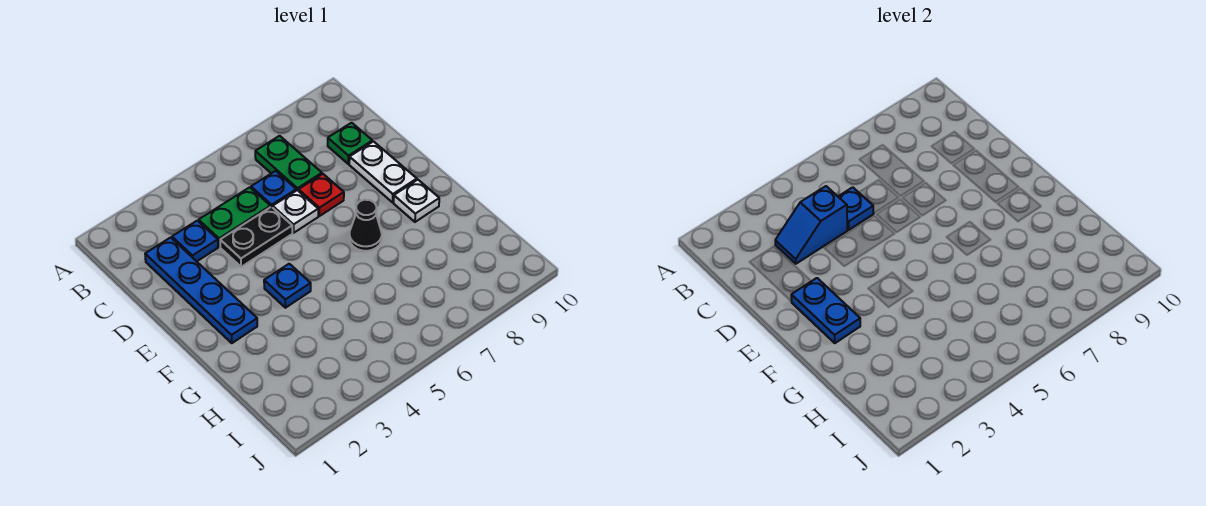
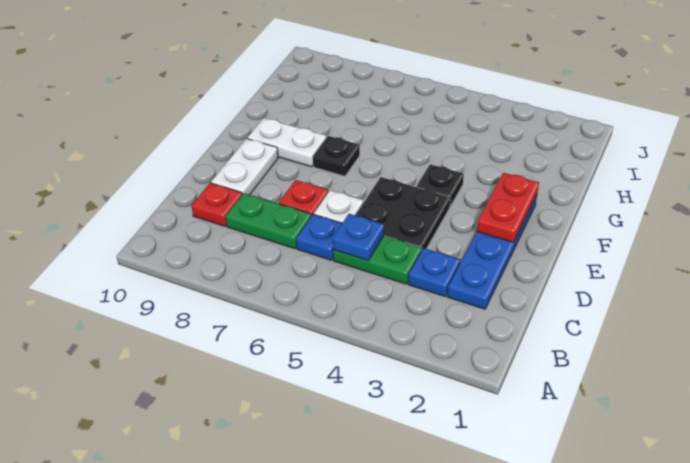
green plate B7:C7 level 1 -> green plate C7:C8 level 1
blue slope C3:C4 level 2 top 4 -> none
green plate C9 level 1 -> red plate C9 level 1
black plate D4:D5 level 1 -> black plate D4:E5 level 1
blue plate E2:F2 level 2 -> red plate E2:F2 level 2
blue plate F4 level 1 -> black plate F4 level 1
black cone F7 level 1 -> black plate F7 level 1
white plate F9 level 1 -> white plate F8:F9 level 1

